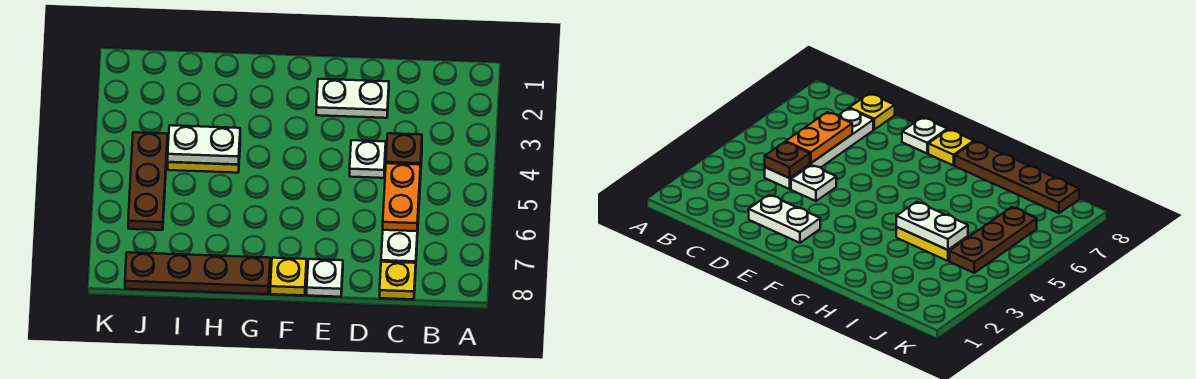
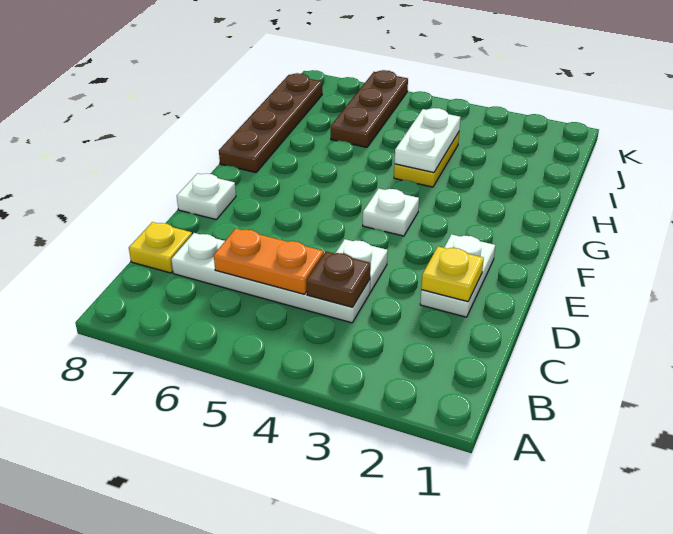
none -> white plate F4 level 1
yellow plate F8 level 1 -> yellow plate D2 level 2
brown plate J4:J6 level 1 -> brown plate I6:K6 level 1

